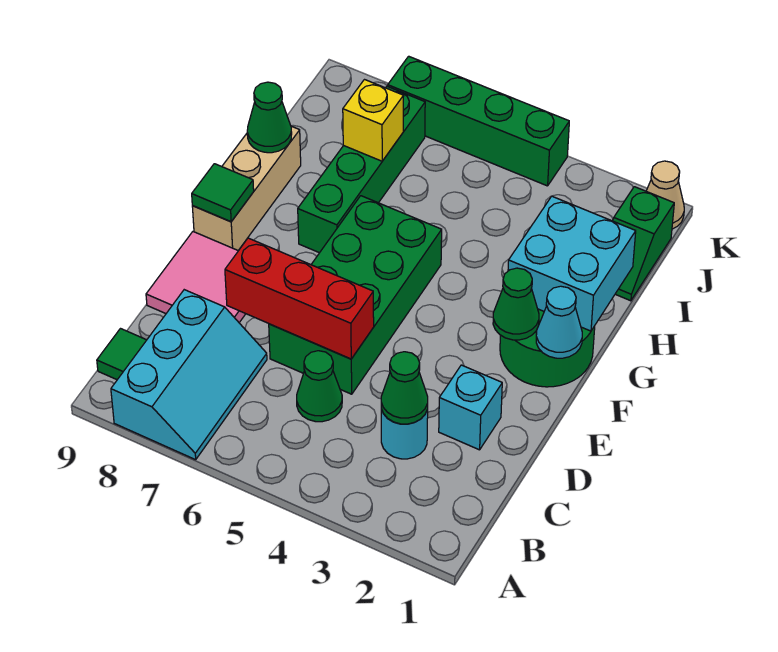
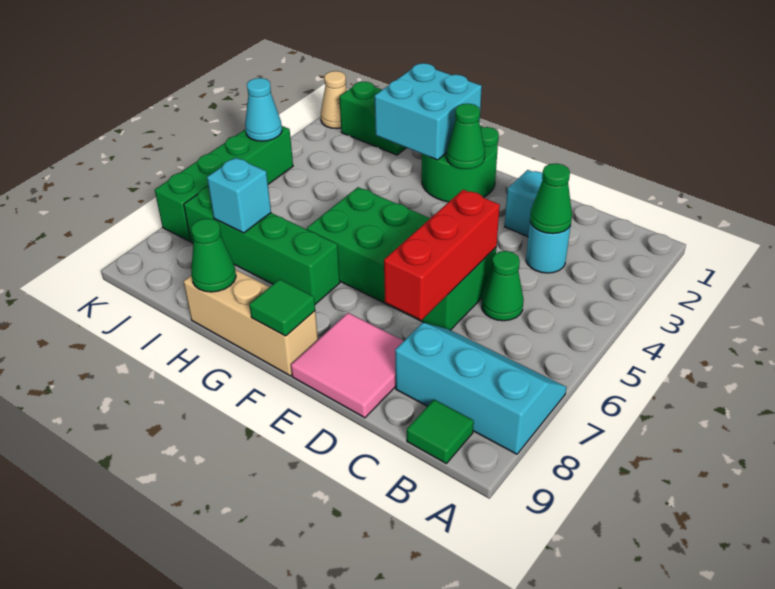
cyan cone F1 level 2 -> cyan cone K4 level 2
yellow brick I7 level 2 -> cyan brick I7 level 2

